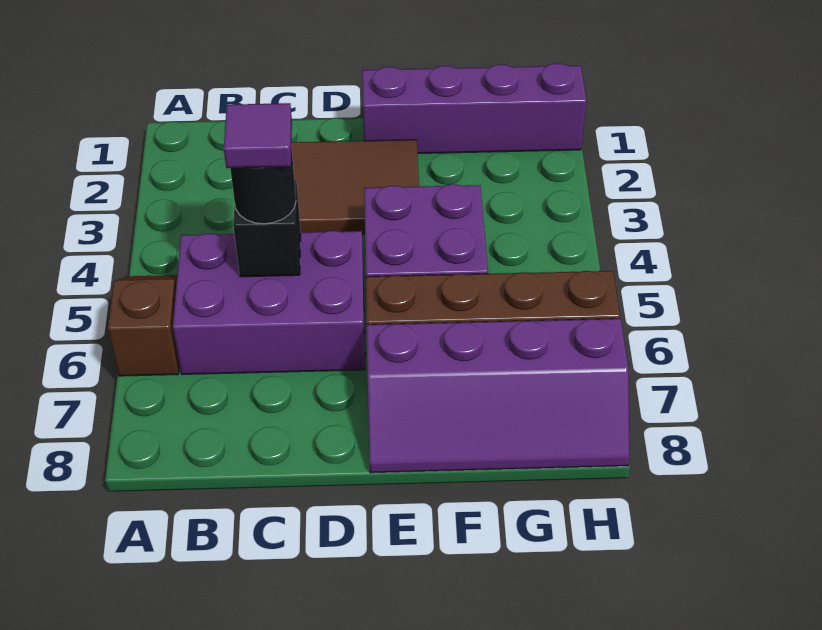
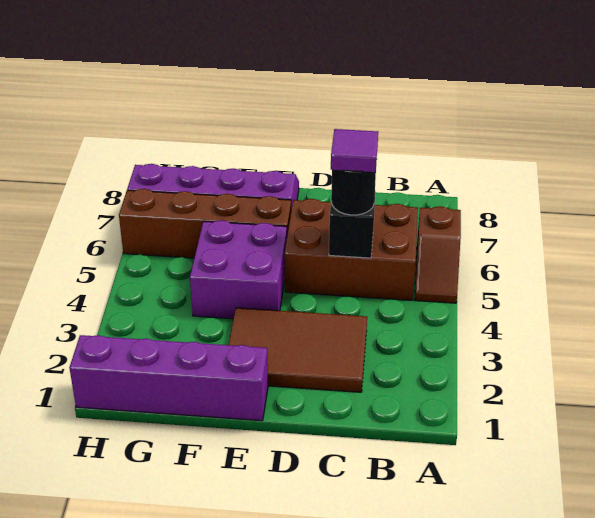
purple brick B5:D6 level 1 -> brown brick B5:D6 level 1

